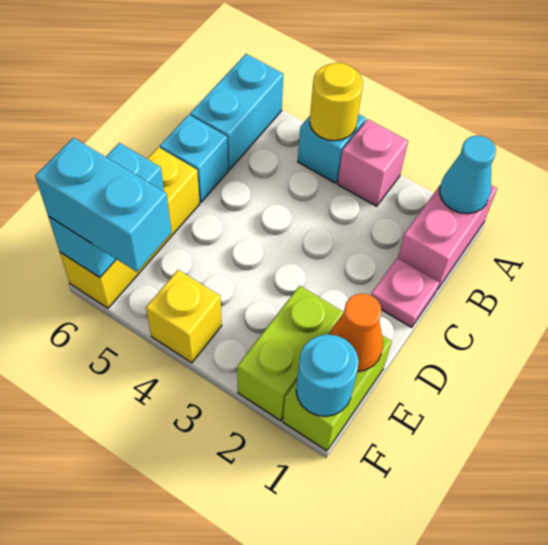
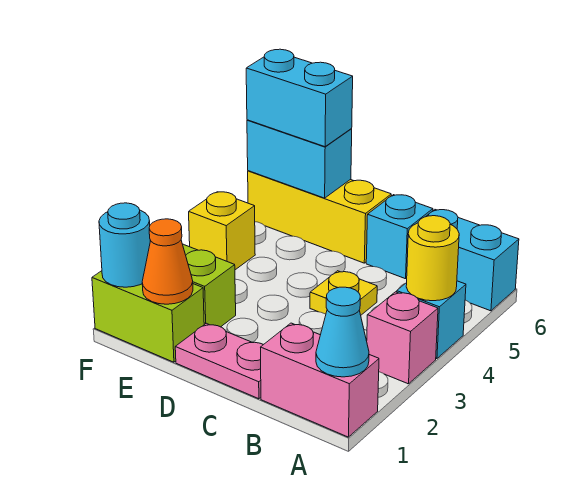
pink plate C1 level 1 -> pink plate C1:D1 level 1
none -> yellow plate C4 level 1
cyan brick F5:F6 level 3 -> cyan brick E6:F6 level 3

